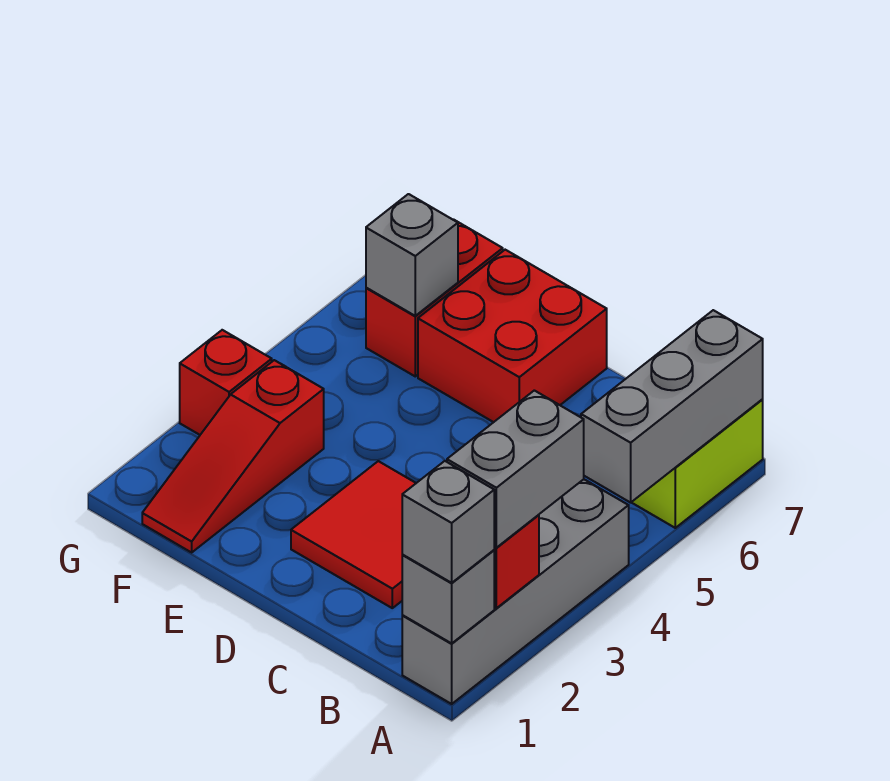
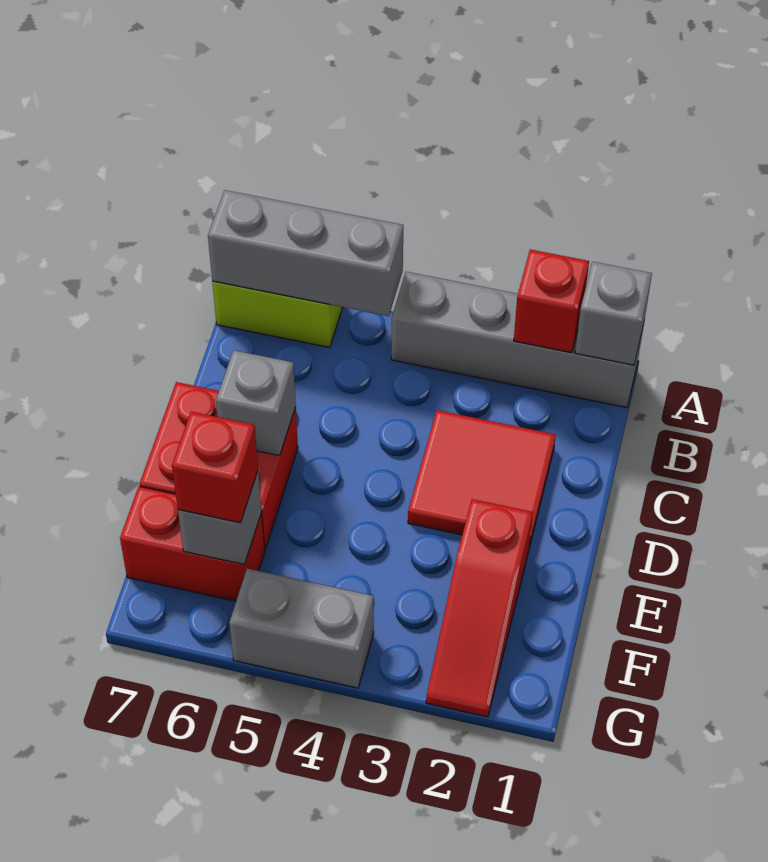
grey brick A1 level 3 -> grey brick D6 level 2
grey brick A2:A3 level 3 -> grey brick G4:G5 level 1
red slope F1:F3 level 1 top 3 -> red slope E2:G2 level 1 top E
red brick G3 level 1 -> red brick F6 level 3

